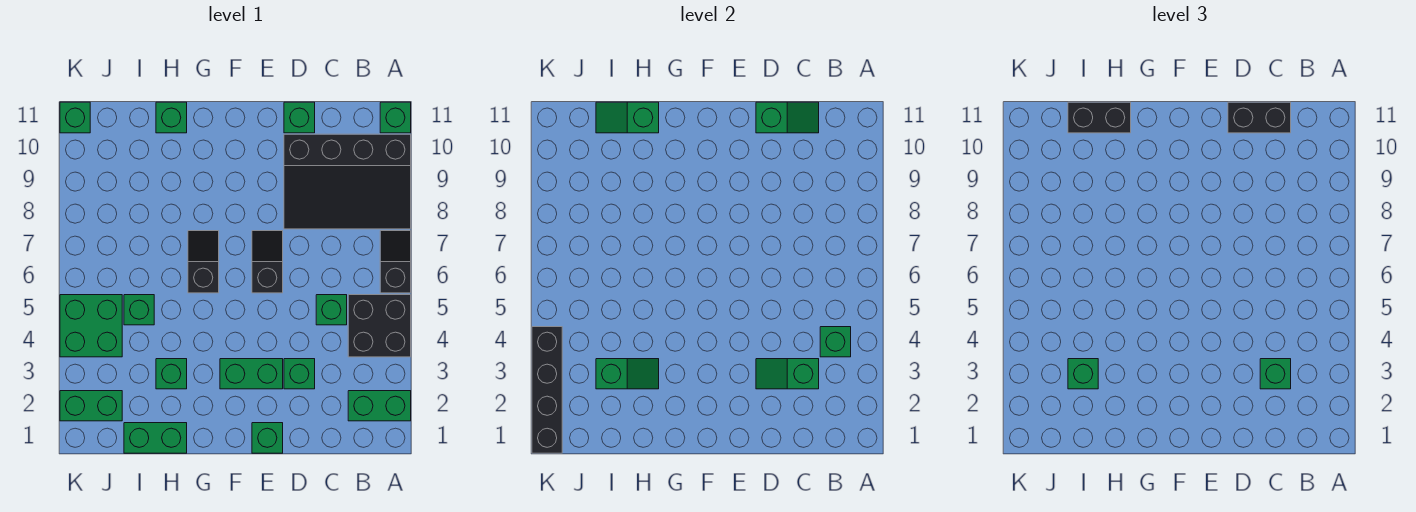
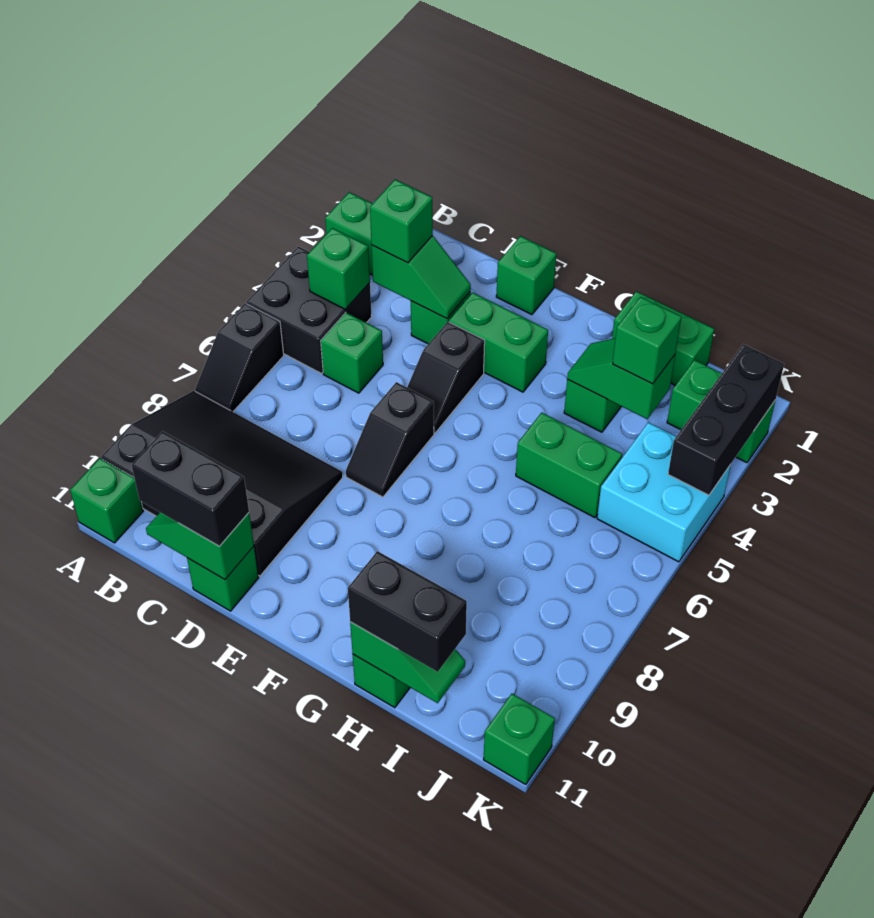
black slope G6:G7 level 1 top 6 -> black slope E4:E5 level 1 top 4
green brick I5 level 1 -> green brick H5:I5 level 1
green brick J4:K5 level 1 -> cyan brick J4:K5 level 1
black brick K1:K4 level 2 -> black brick K2:K4 level 2

